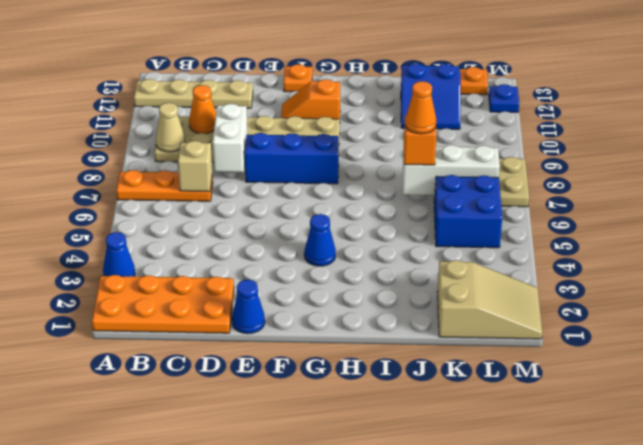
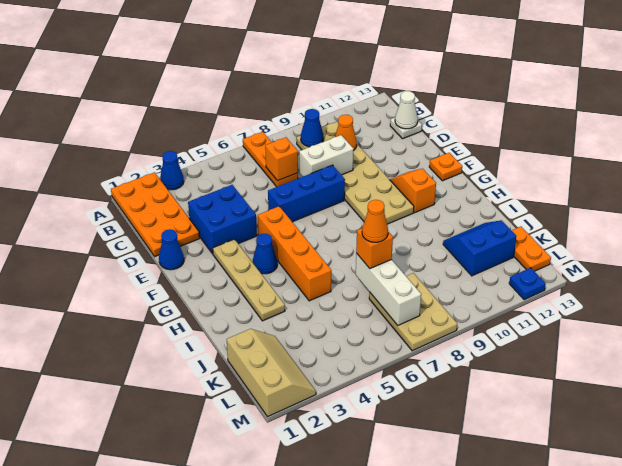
tan plate A12:D12 level 1 -> tan plate F3:I3 level 1
tan cone B9 level 2 -> blue cone B9 level 2
tan brick C7 level 2 -> orange brick C7 level 2
none -> white plate C13 level 1
none -> white cone C13 level 2
blue brick E8:G8 level 1 -> blue brick E6:E8 level 1
none -> orange brick F5:I5 level 1
blue slope J11:K12 level 1 top 12 -> blue slope J11:K12 level 1 top K
tan slope K1:M2 level 1 top K -> tan slope K1:M2 level 1 top 1
blue brick K5:L6 level 1 -> blue brick D3:E4 level 1

